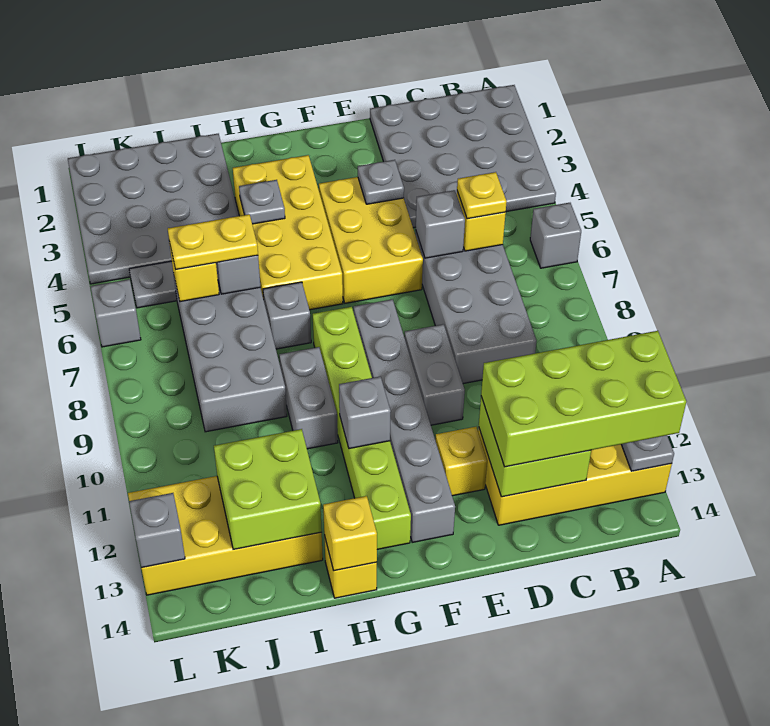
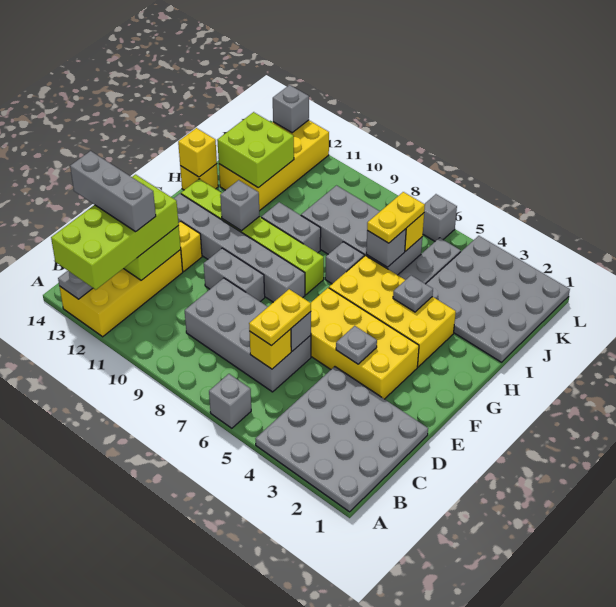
yellow plate C6 level 3 -> yellow plate C6:D6 level 3
none -> grey brick C12:C14 level 4
yellow brick E4:F6 level 1 -> yellow brick E3:F6 level 1

